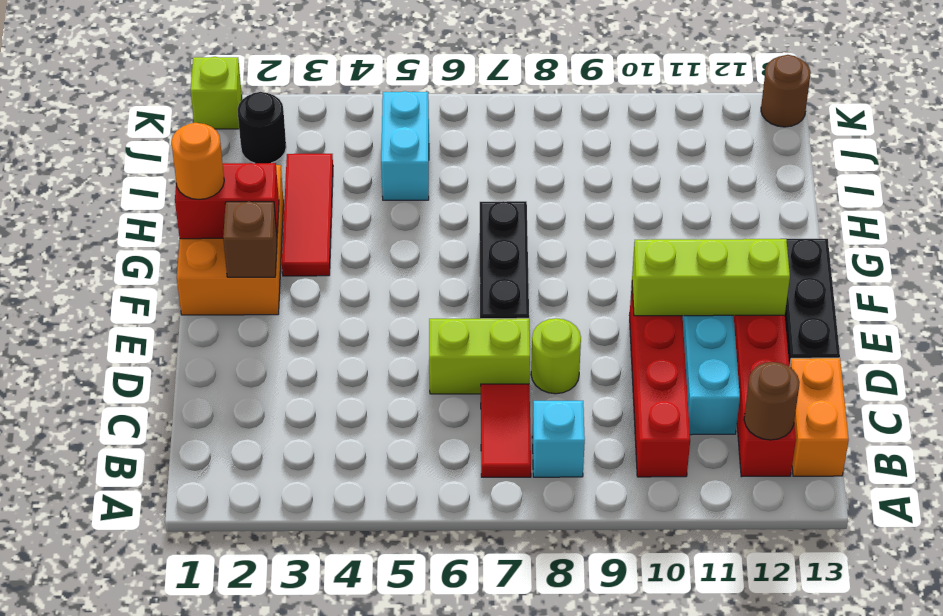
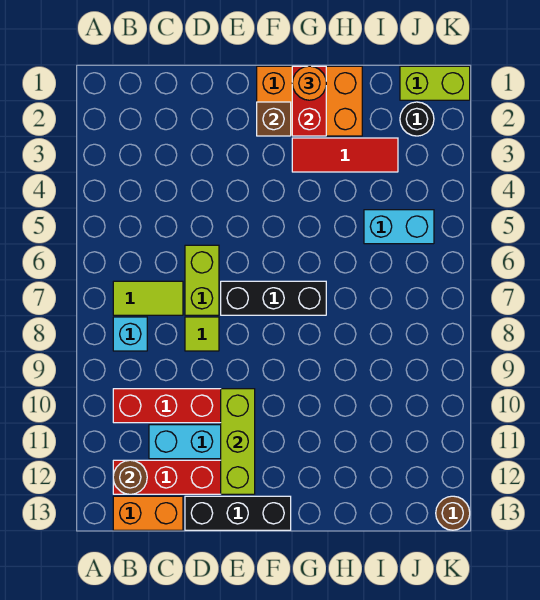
red tile B7:C7 level 1 -> lime tile B7:C7 level 1
lime round brick D8 level 1 -> lime tile D8 level 1
lime brick K1 level 1 -> lime brick J1:K1 level 1

